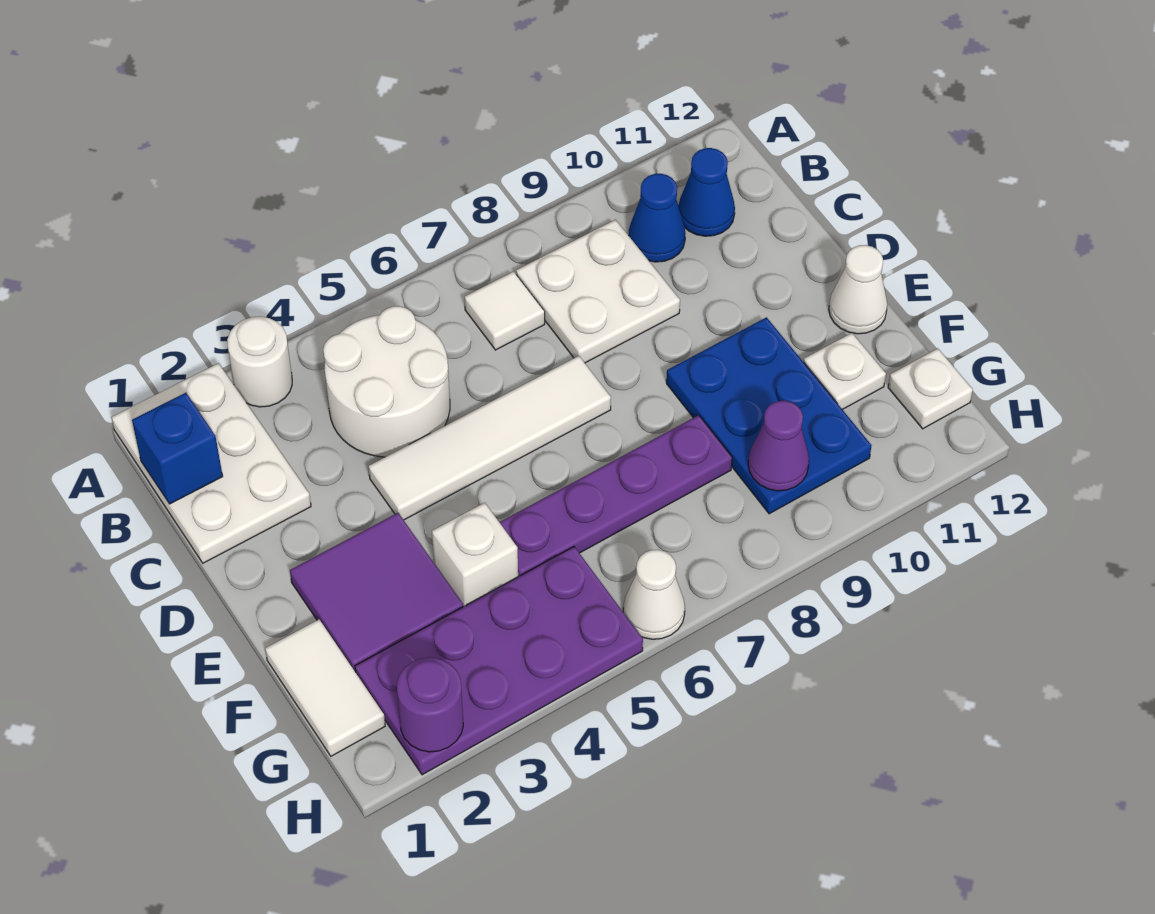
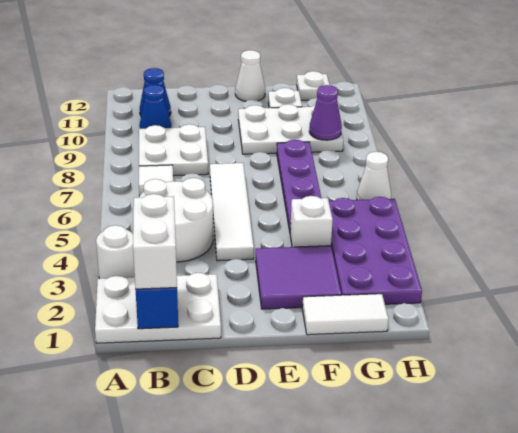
none -> white brick B1:B2 level 3
blue plate E9:G10 level 1 -> white plate E9:G10 level 1
purple round brick H2 level 2 -> none

